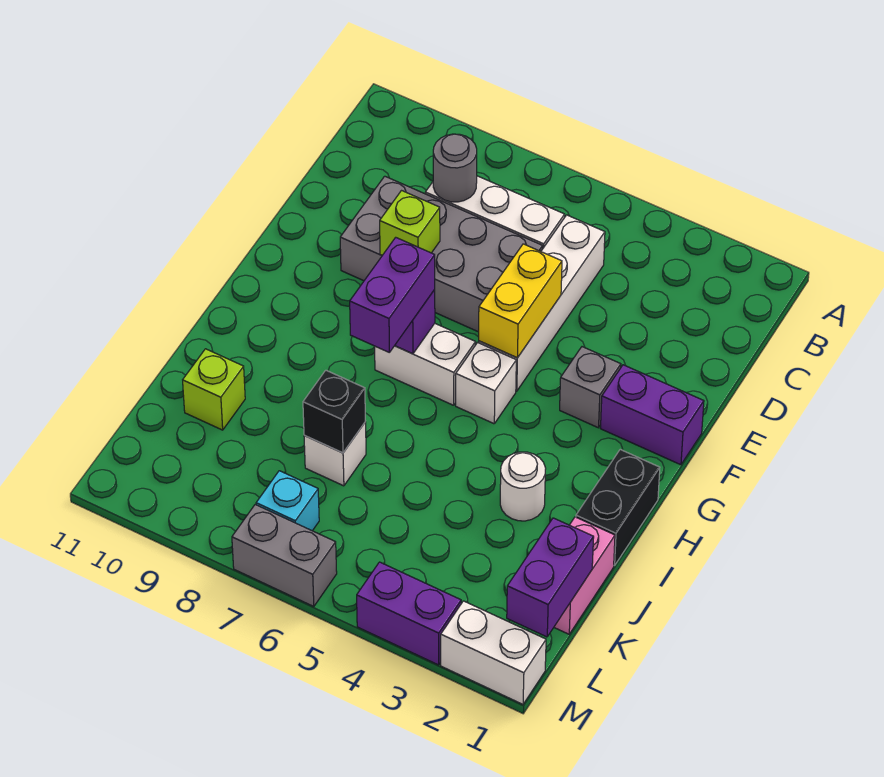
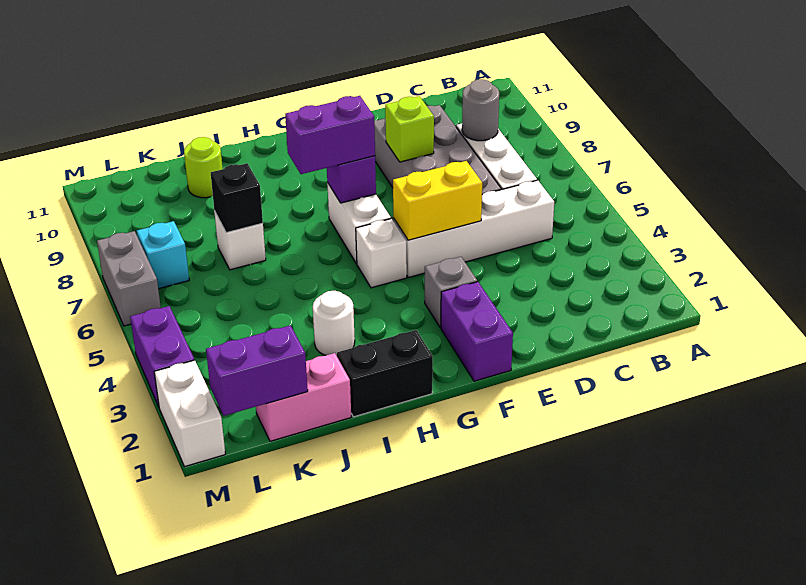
lime brick J10 level 1 -> lime round brick J10 level 1

